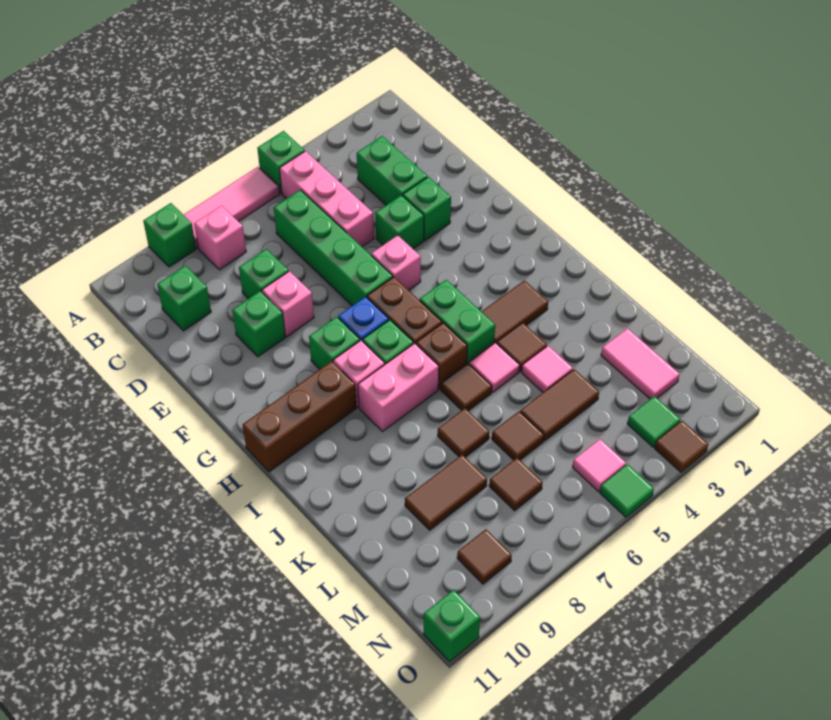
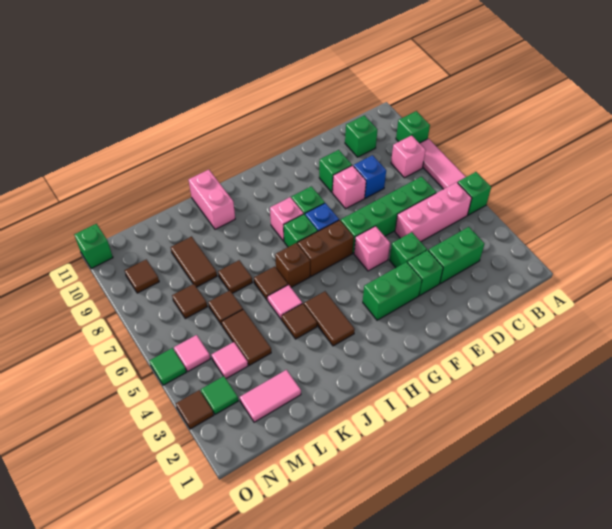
green brick D8 level 1 -> blue brick D8 level 1
green brick H5:I5 level 1 -> green brick F3:G3 level 1
brown brick H9:H11 level 1 -> none
pink brick I7:I8 level 1 -> pink brick J10:J11 level 1
pink tile K4 level 1 -> pink tile M4 level 1

